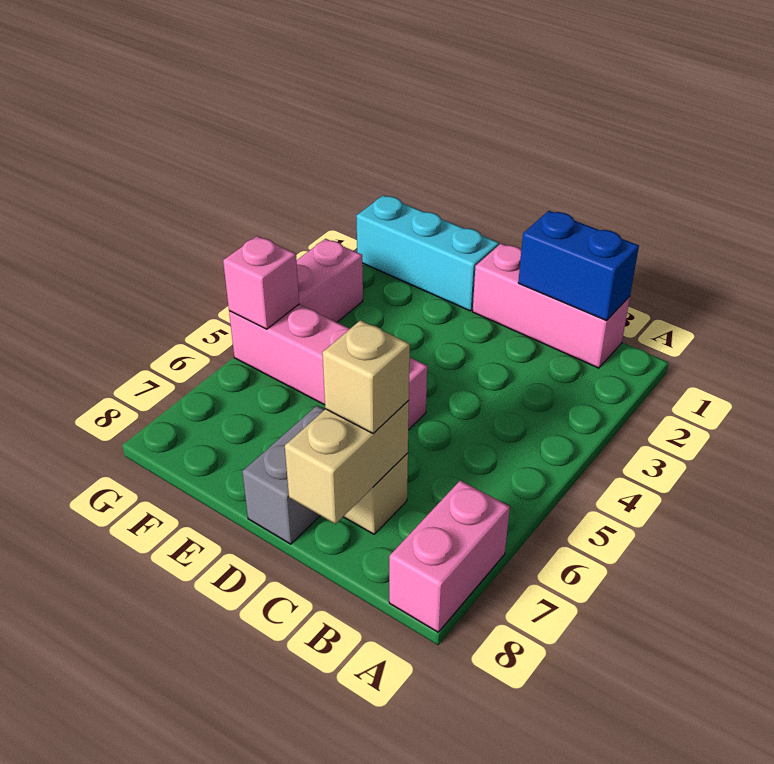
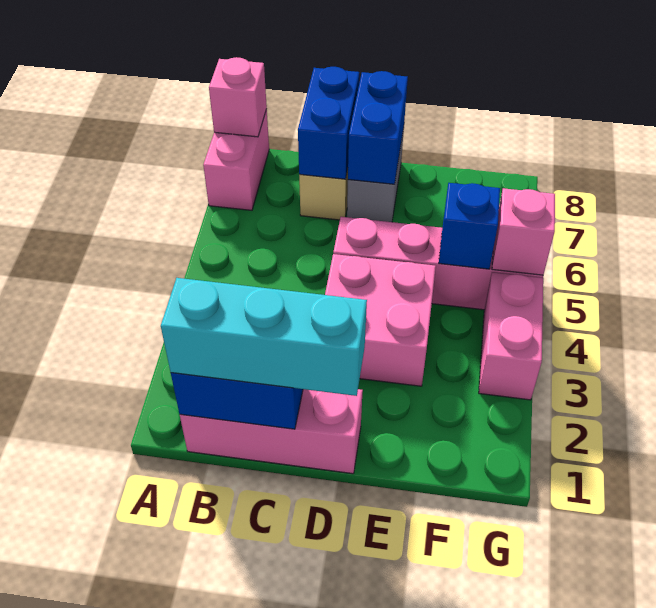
none -> pink brick A8 level 2
tan brick C7:C8 level 2 -> blue brick C7:C8 level 2
tan brick C7 level 3 -> none
none -> pink brick D3:E4 level 1
none -> blue brick D7:D8 level 2
cyan brick E1:G1 level 1 -> cyan brick B1:D1 level 3
none -> blue brick F5 level 2

